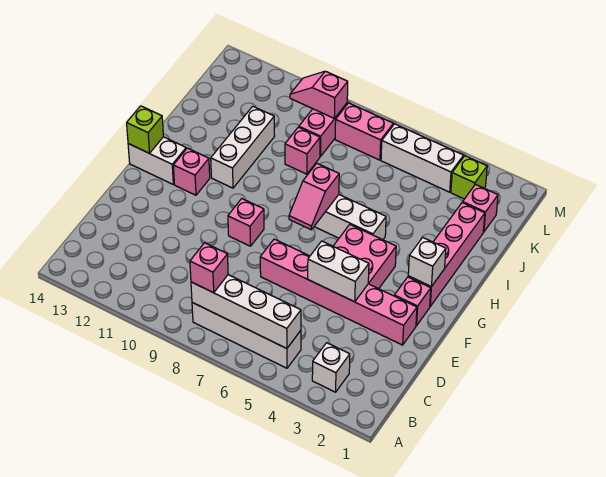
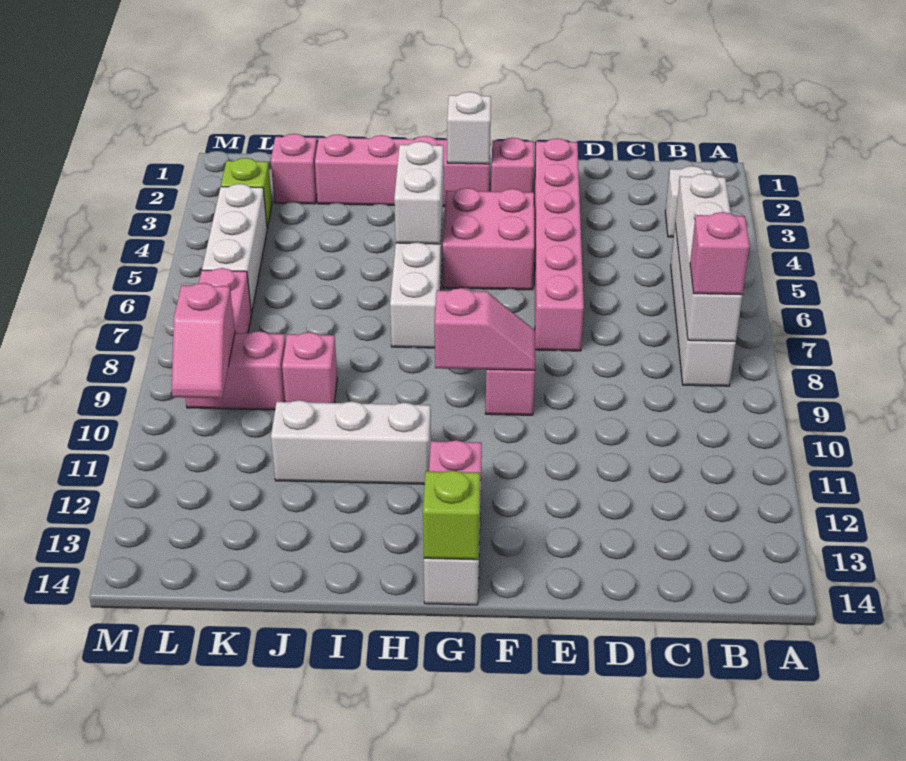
white brick E4:E5 level 2 -> white brick H4:H5 level 2
pink slope G7:H7 level 2 top H -> pink slope F9:G9 level 2 top G

